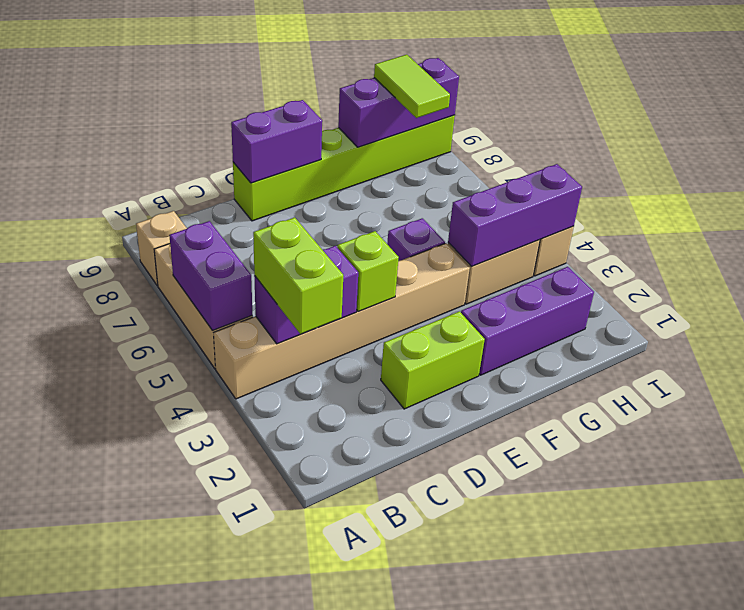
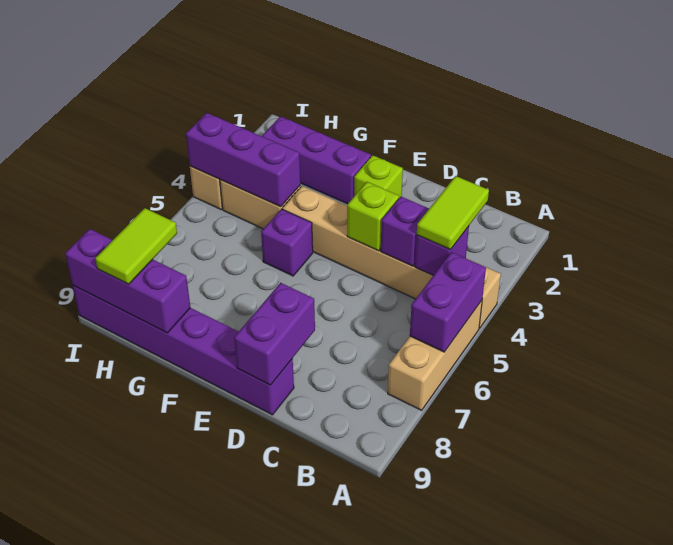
tan brick A8 level 1 -> none
lime brick B3:B4 level 3 -> lime tile B3:B4 level 3
lime brick D2:E2 level 1 -> lime brick E2 level 1
lime brick D9:I9 level 1 -> purple brick D9:I9 level 1
purple brick D9:E9 level 2 -> purple brick D8:D9 level 2

